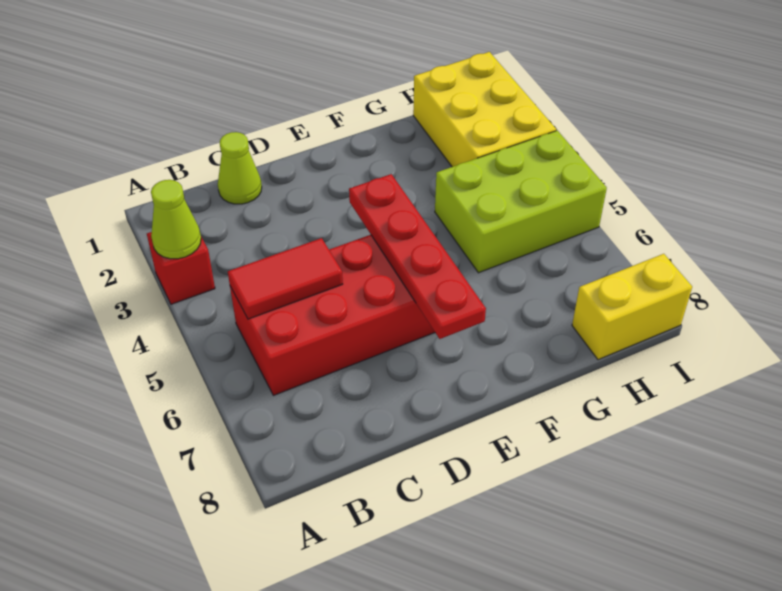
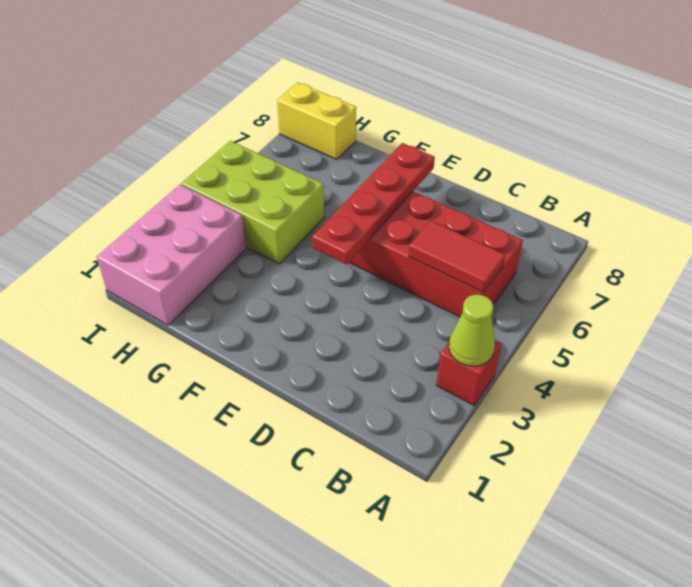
lime cone C1 level 1 -> none
yellow brick H1:I3 level 1 -> pink brick H1:I3 level 1

